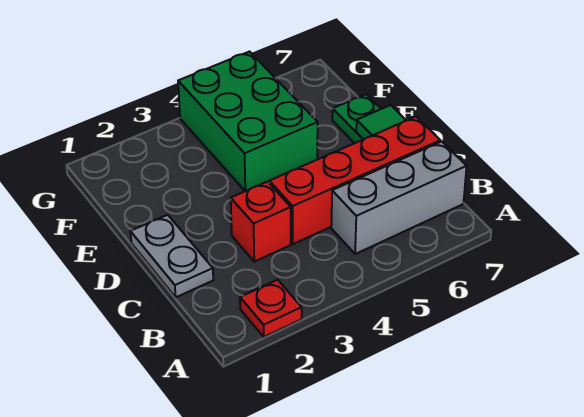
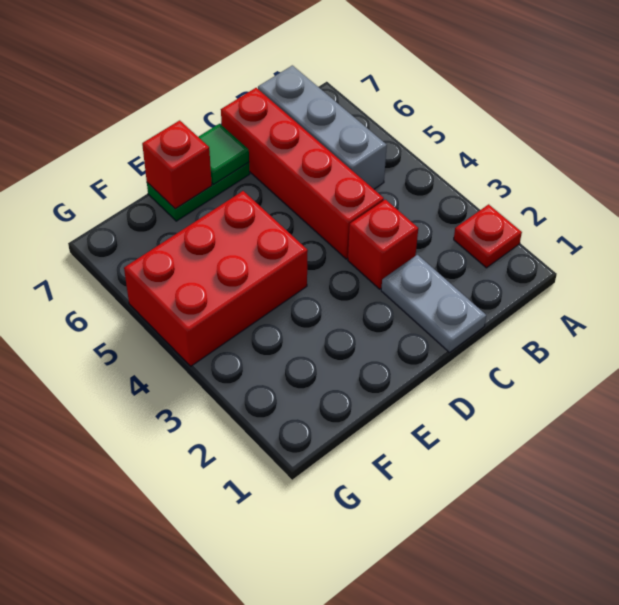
grey plate C1:D1 level 1 -> grey plate C1:C2 level 1
green brick E4:G5 level 1 -> red brick E4:G5 level 1
none -> red brick E7 level 2

